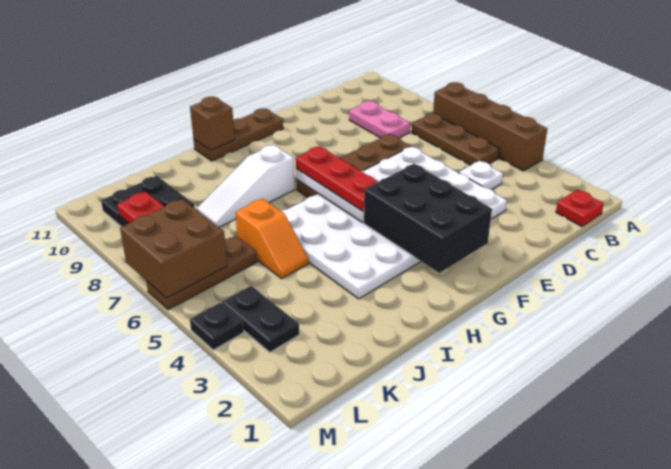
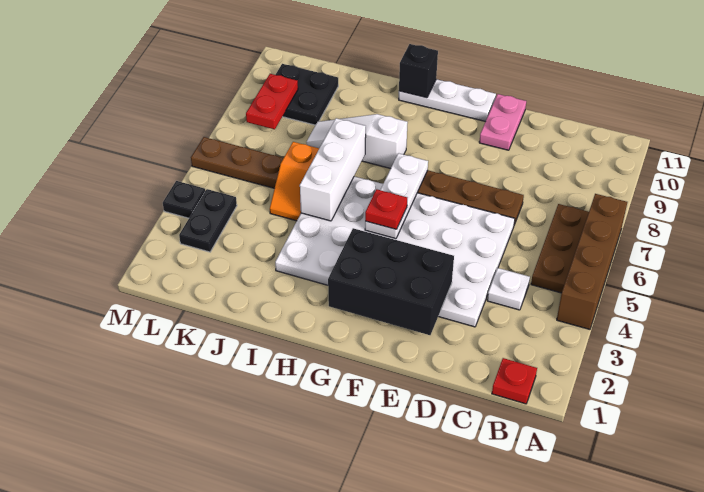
pink plate C8:C9 level 1 -> pink plate E10:E11 level 1
black brick F2:G4 level 2 -> black brick E2:G3 level 2
brown plate F11:H11 level 1 -> white plate F11:H11 level 1
red plate G5:G7 level 3 -> red plate G5 level 3
brown brick H11 level 2 -> black brick H11 level 2
none -> white brick I5:I7 level 2
brown brick L6:M7 level 2 -> none

